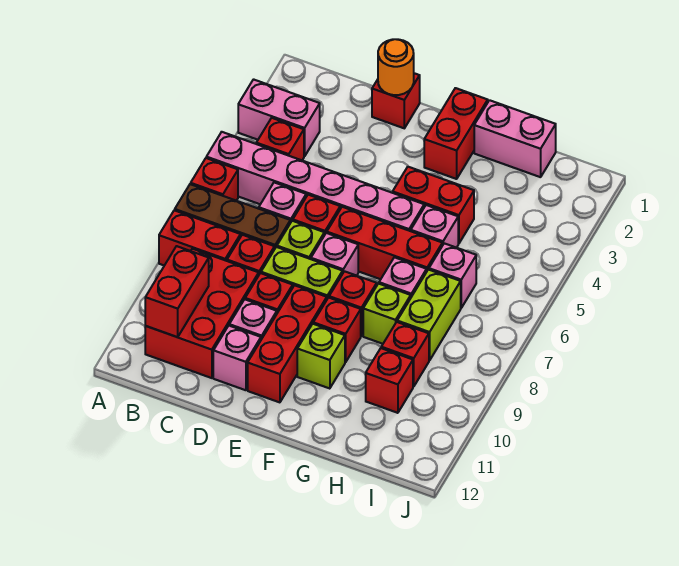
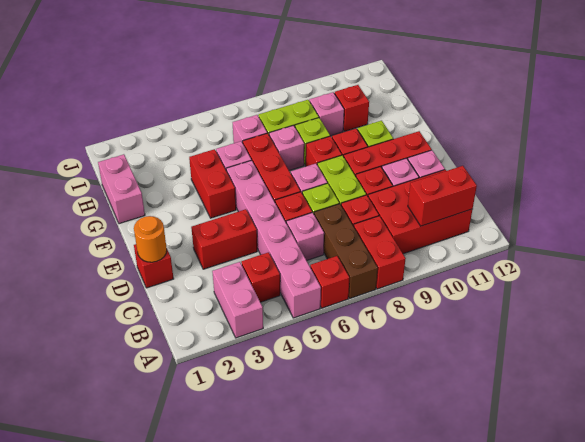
red brick F1:F2 level 1 -> red brick D3:D4 level 1
red brick H9 level 1 -> pink brick H9 level 1

